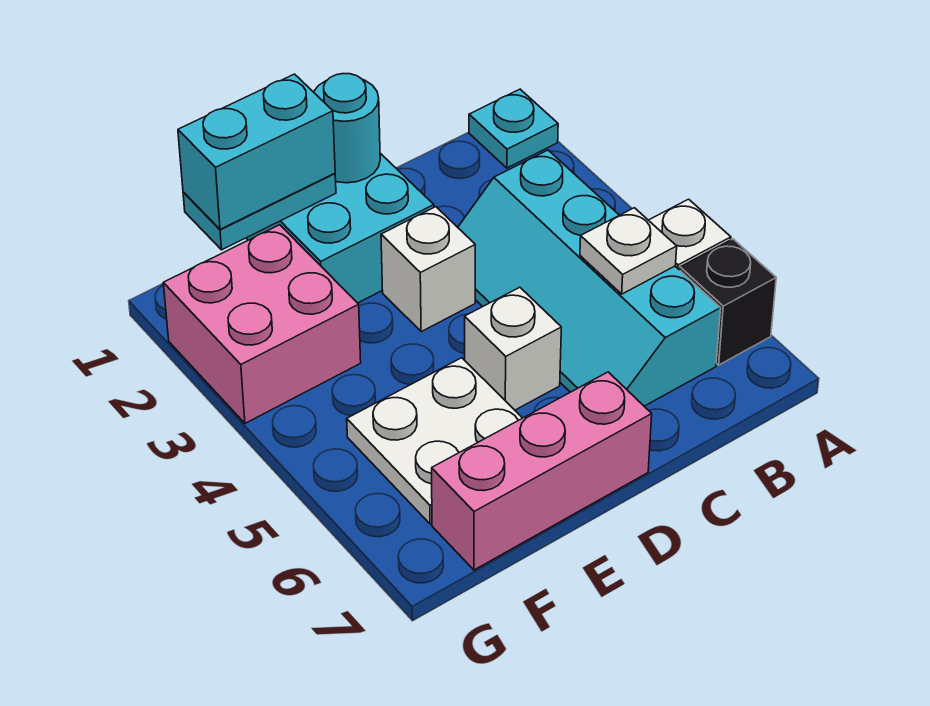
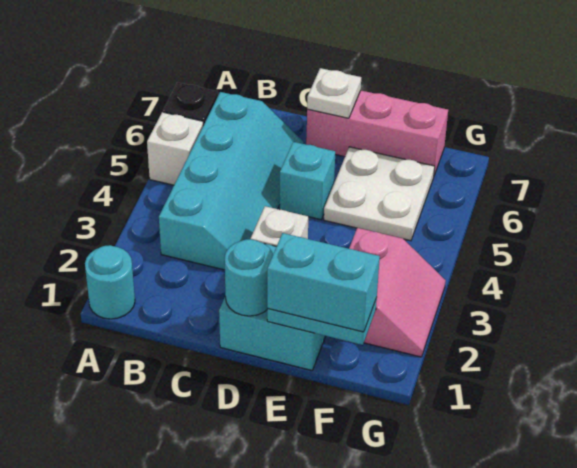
cyan plate A1 level 1 -> cyan round brick A1 level 1
white plate B5 level 2 -> white plate D7 level 2
white brick D5 level 1 -> cyan brick D5 level 1
pink brick F2:G3 level 1 -> pink slope F2:G3 level 1 top F

